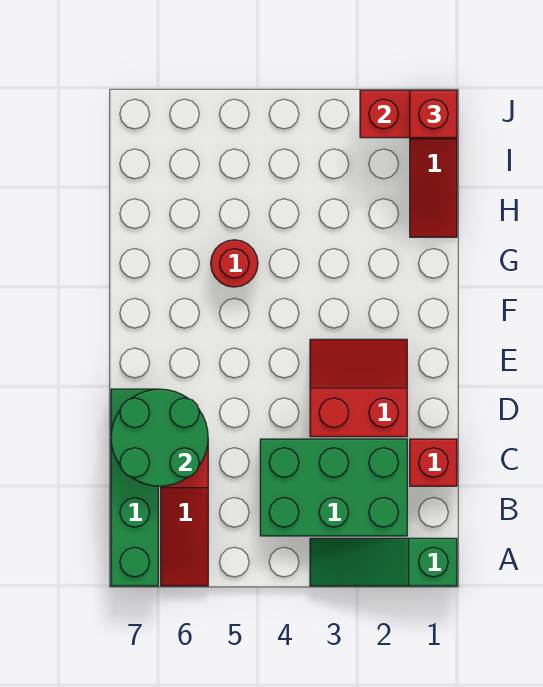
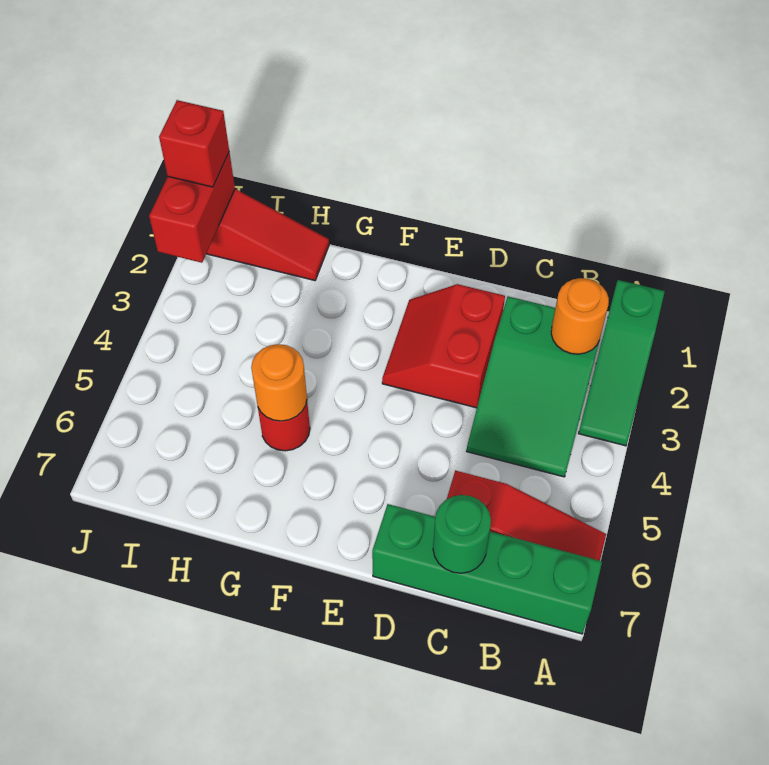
green brick B2:C4 level 1 -> green slope B2:C4 level 1 top 2
none -> orange round brick B2 level 2
red brick C1 level 1 -> none
green round brick C6:D7 level 2 -> green round brick C7 level 2
none -> orange round brick G5 level 2

